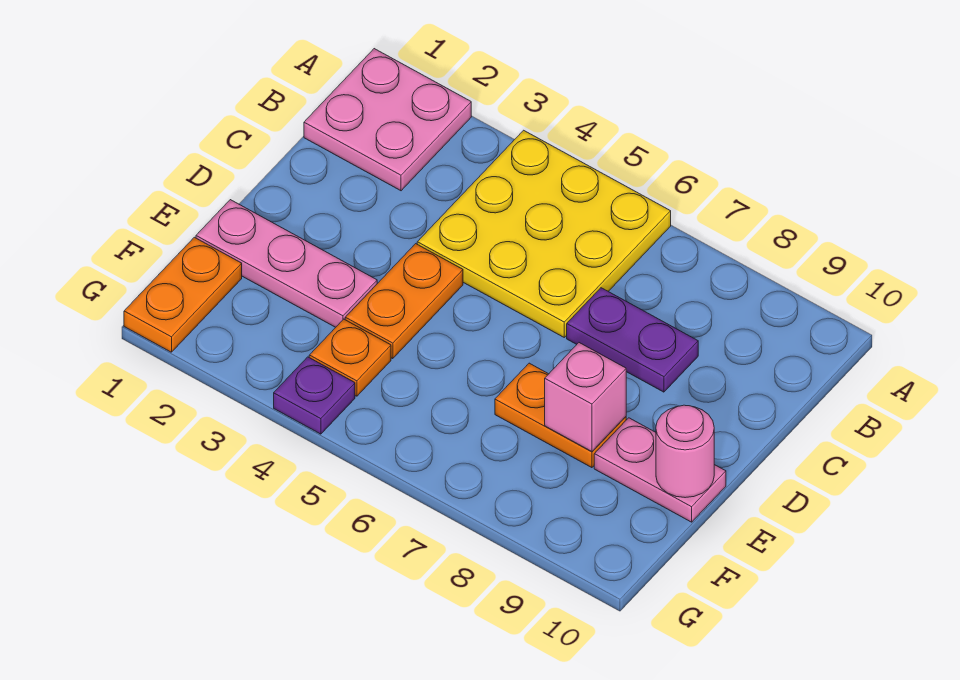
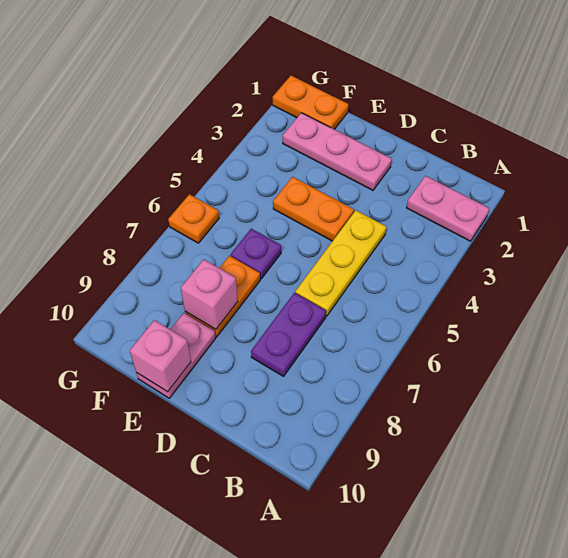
pink plate A1:B2 level 1 -> pink plate A2:B2 level 1
yellow plate A4:C6 level 1 -> yellow plate C4:C6 level 1
pink plate E1:E3 level 1 -> pink plate D2:F2 level 1
pink round brick E10 level 2 -> pink brick E10 level 2
orange plate F4 level 1 -> orange plate G6 level 1
purple plate G4 level 1 -> purple plate E6 level 1

